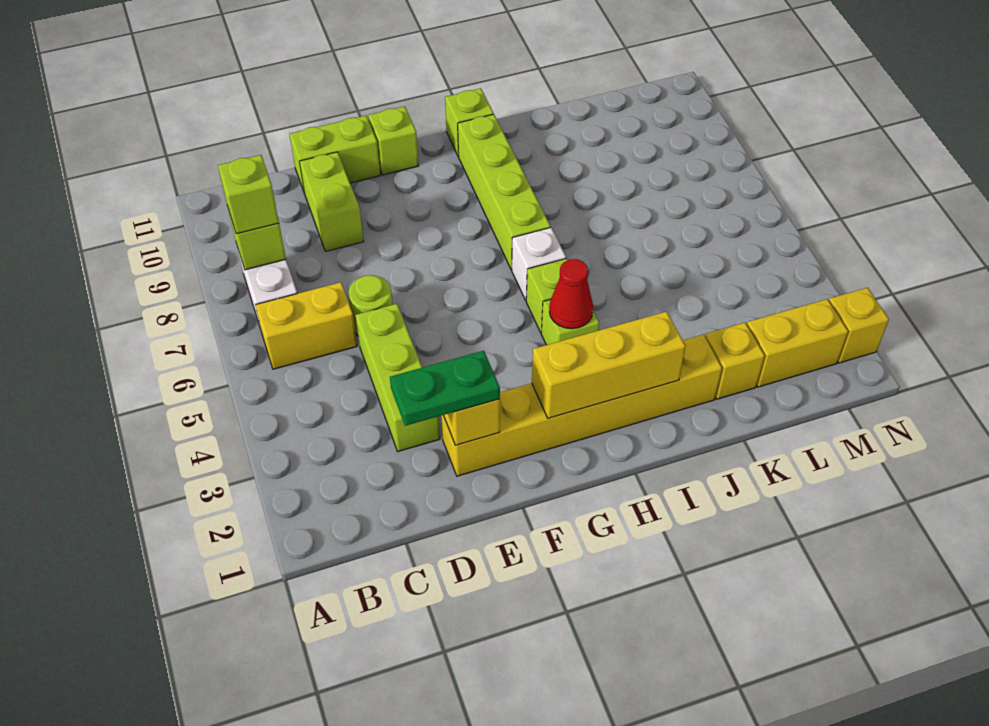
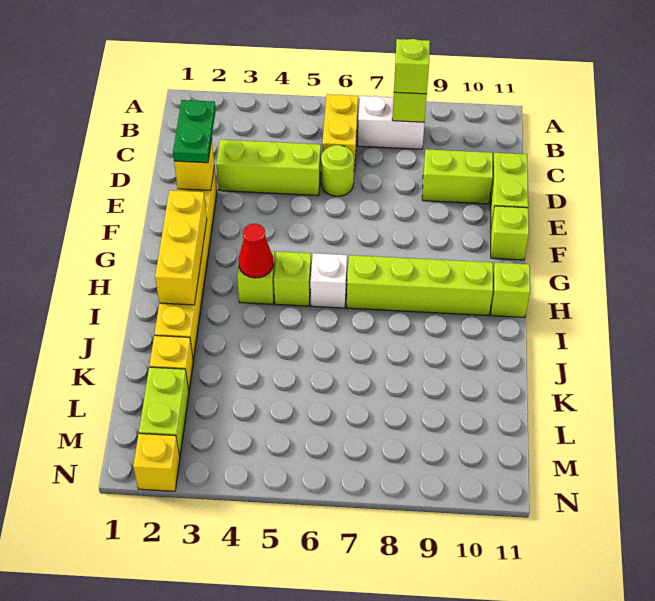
yellow brick L2:M2 level 1 -> lime brick L2:M2 level 1

